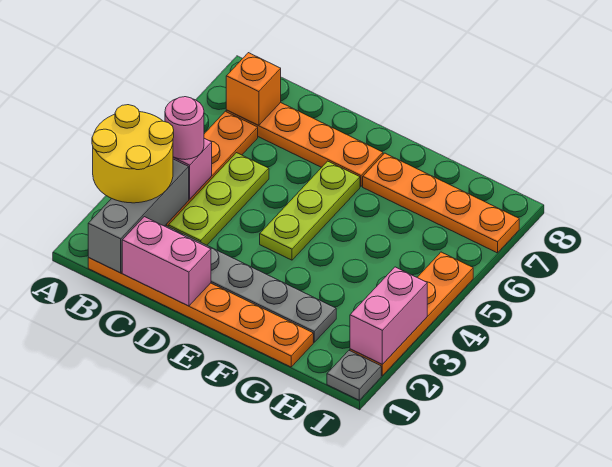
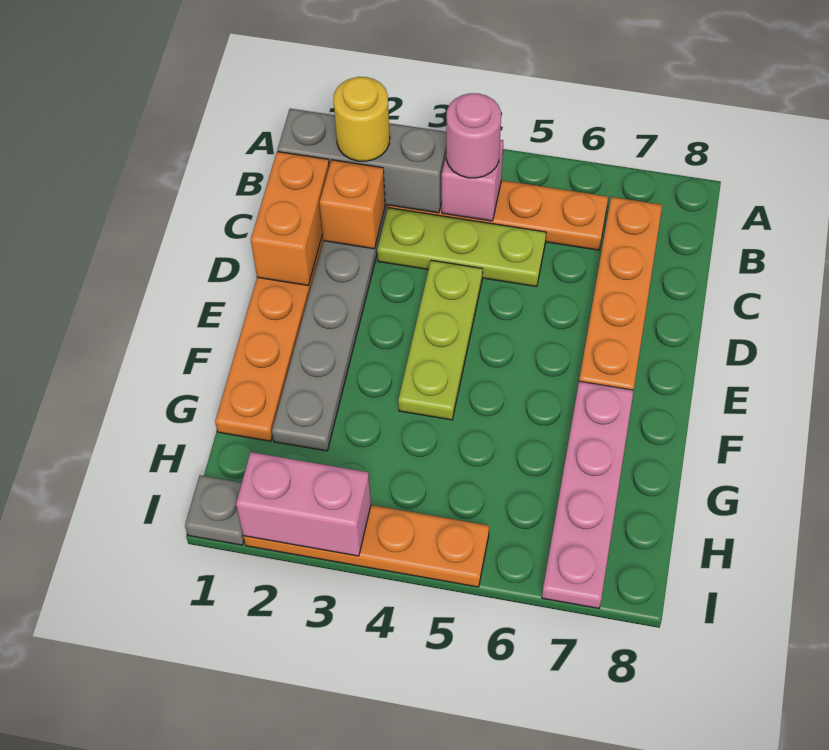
yellow round brick A2:B3 level 3 -> yellow round brick B2 level 3
orange brick B7 level 2 -> orange brick C2 level 2
pink brick C1:D1 level 2 -> orange brick C1:D1 level 2
lime plate E4:E6 level 1 -> lime plate D4:F4 level 1
orange plate F7:I7 level 1 -> pink plate F7:I7 level 1

